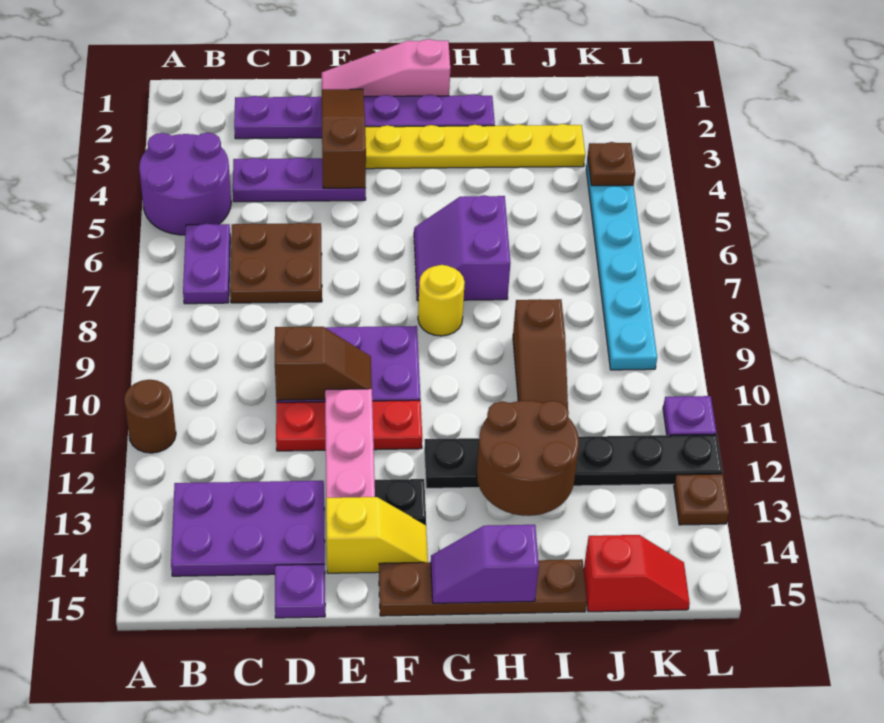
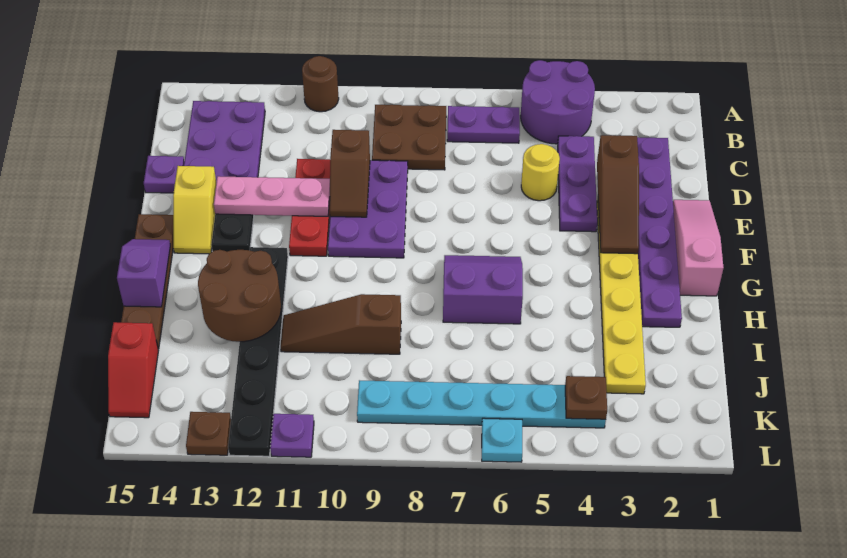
brown plate C6:D7 level 1 -> brown plate B8:C9 level 1
brown slope E2:E4 level 2 top 4 -> brown slope D3:F3 level 2 top D
yellow round brick G8 level 1 -> yellow round brick D5 level 1
none -> cyan plate L6 level 1

